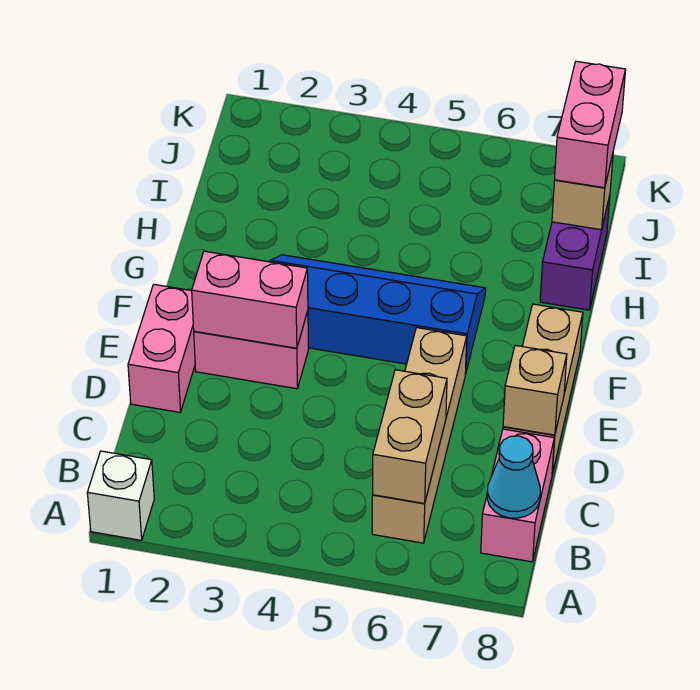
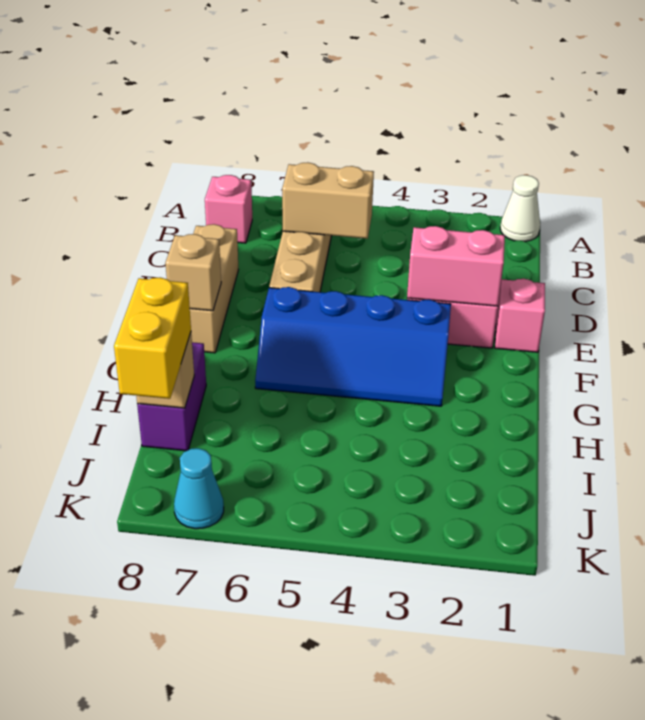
white brick A1 level 1 -> white cone A1 level 1
tan brick B6:C6 level 2 -> tan brick C5:C6 level 2
pink brick B8:C8 level 1 -> pink brick B8 level 1
cyan cone B8 level 2 -> cyan cone K7 level 1
pink brick D1:E1 level 1 -> pink brick E1 level 1
tan brick D8 level 2 -> tan brick F8 level 2
pink brick I8:J8 level 3 -> yellow brick I8:J8 level 3

